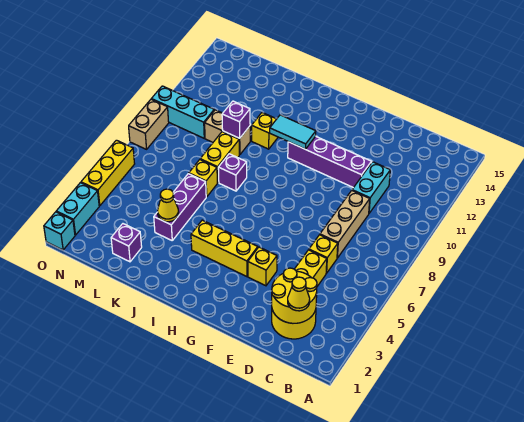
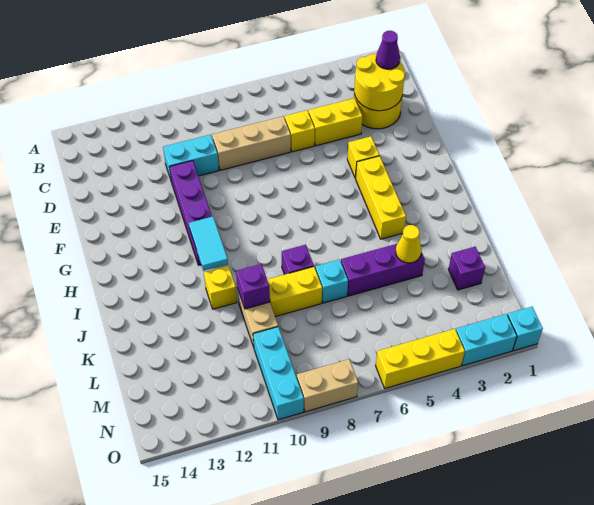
yellow cone C2 level 3 -> purple cone C2 level 3
yellow brick K7 level 1 -> cyan brick K7 level 1

